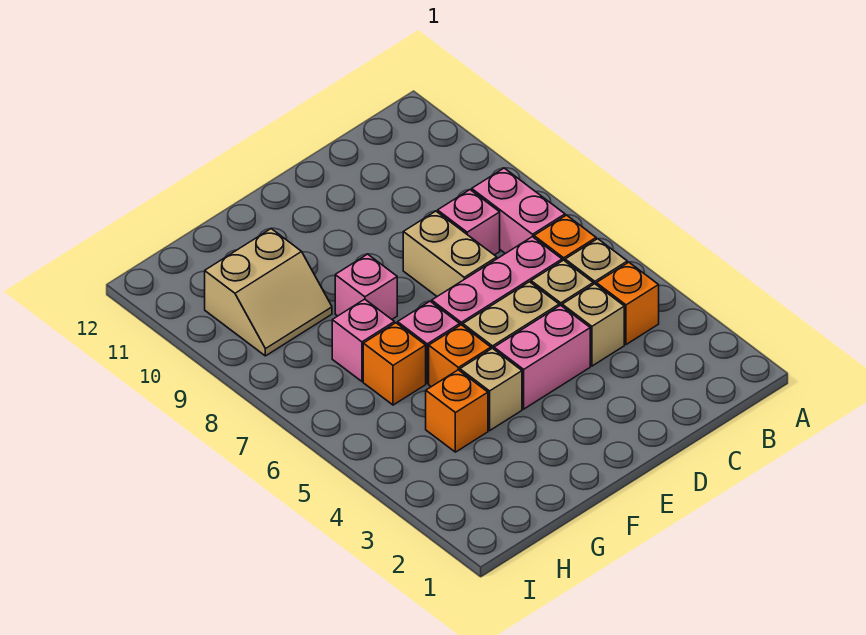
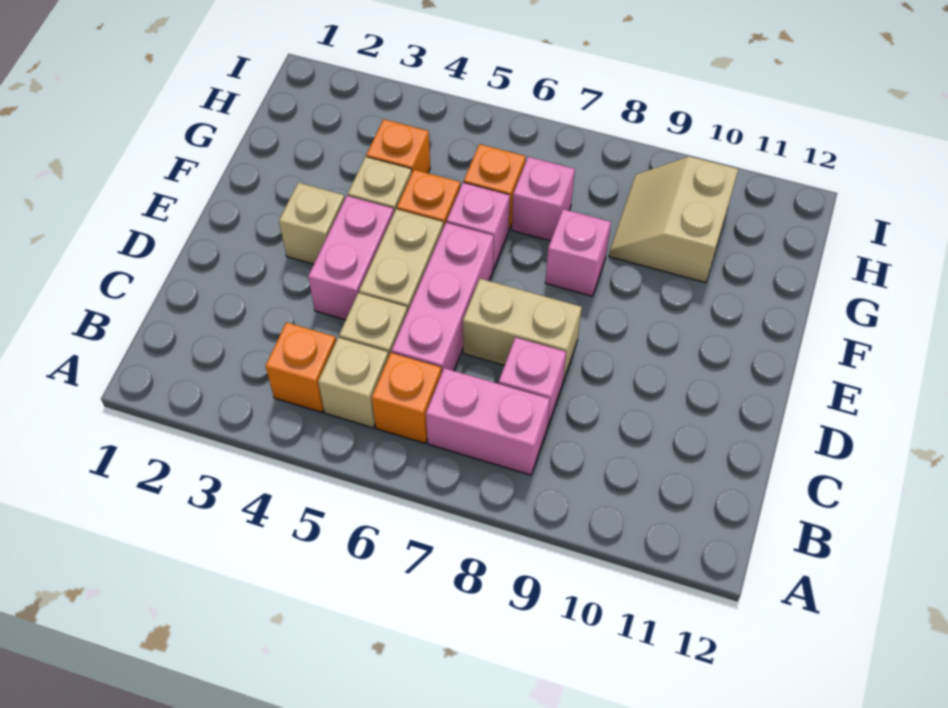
tan brick C4 level 1 -> tan brick E3 level 1

